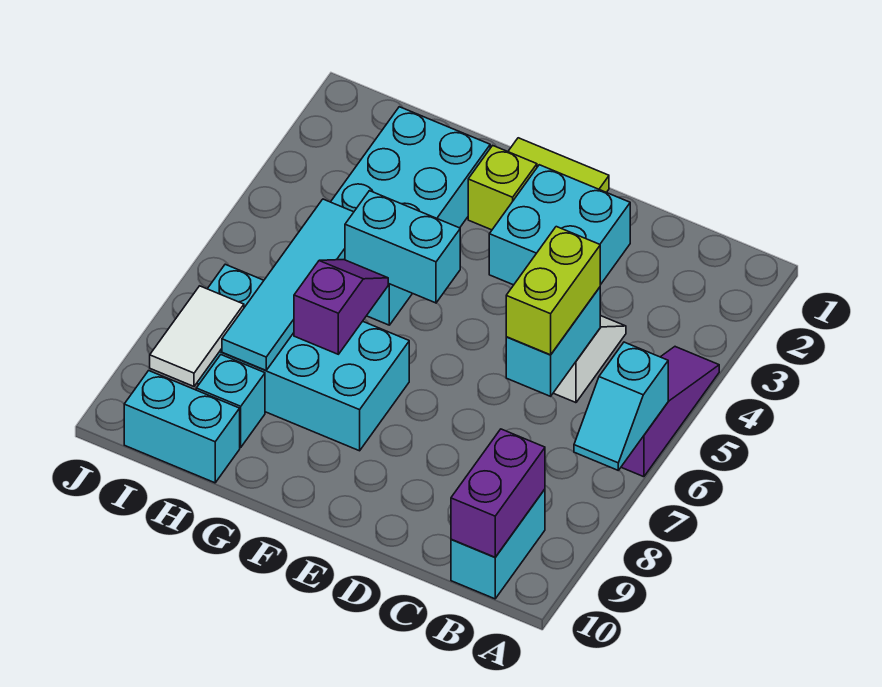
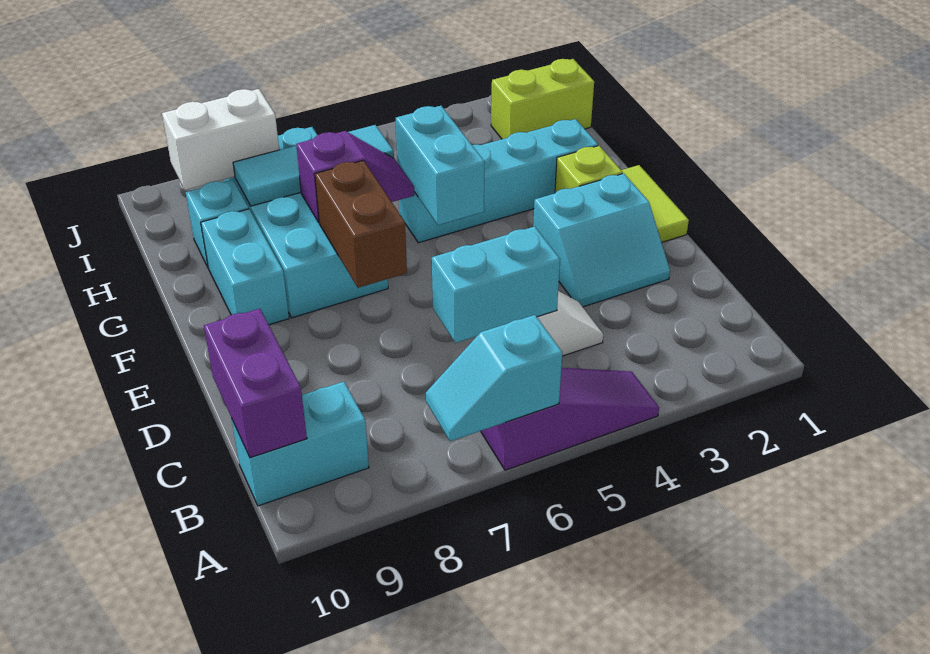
purple brick B9:B10 level 2 -> purple brick B10:C10 level 2
lime brick C5:C6 level 3 -> lime brick I1:I2 level 1
cyan brick D2:E3 level 1 -> cyan slope D2:E3 level 1 top E
none -> brown brick E7:F7 level 2
cyan brick G2:H5 level 1 -> cyan brick G2:G5 level 1
cyan tile H5:H8 level 2 -> cyan tile H6:H8 level 2
cyan brick H10:I10 level 1 -> cyan brick F9:G9 level 1
white tile I8:I9 level 2 -> white brick I8:I9 level 2

